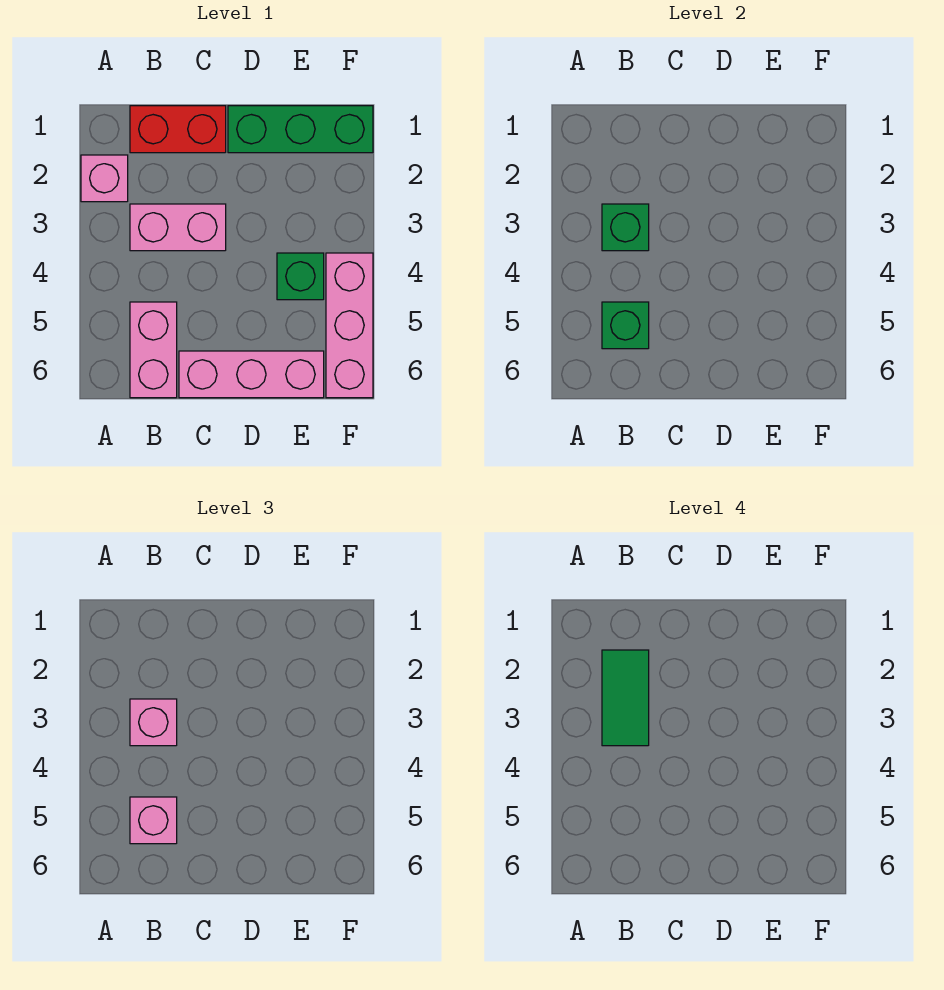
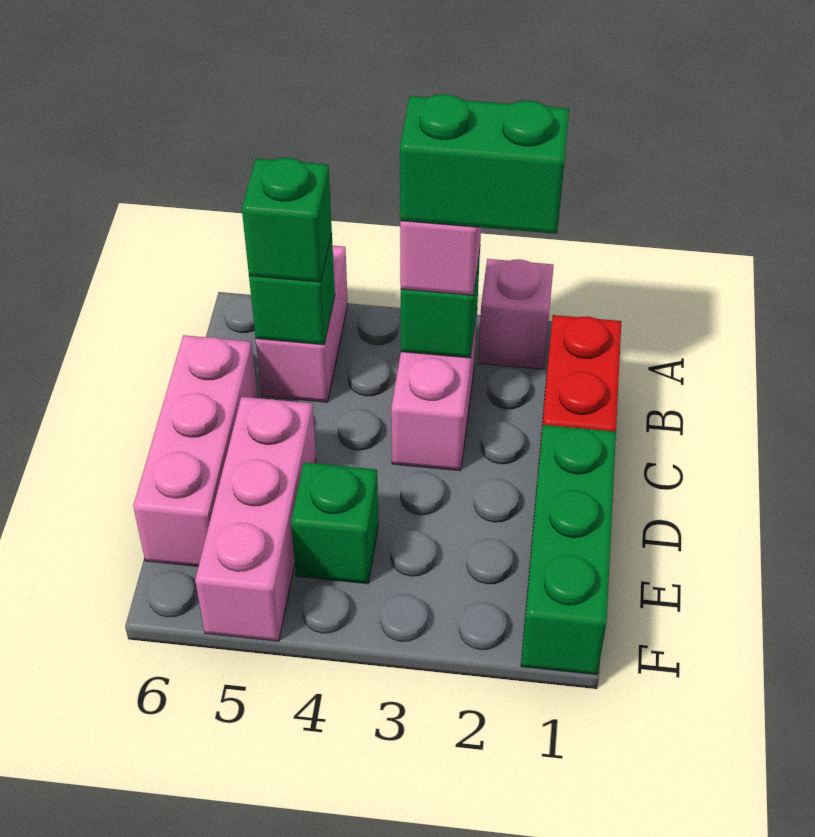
green tile B2:B3 level 4 -> green brick B2:B3 level 4
pink brick B5:B6 level 1 -> pink brick A5:B5 level 1
pink brick B5 level 3 -> green brick B5 level 3
pink brick F4:F6 level 1 -> pink brick D5:F5 level 1

